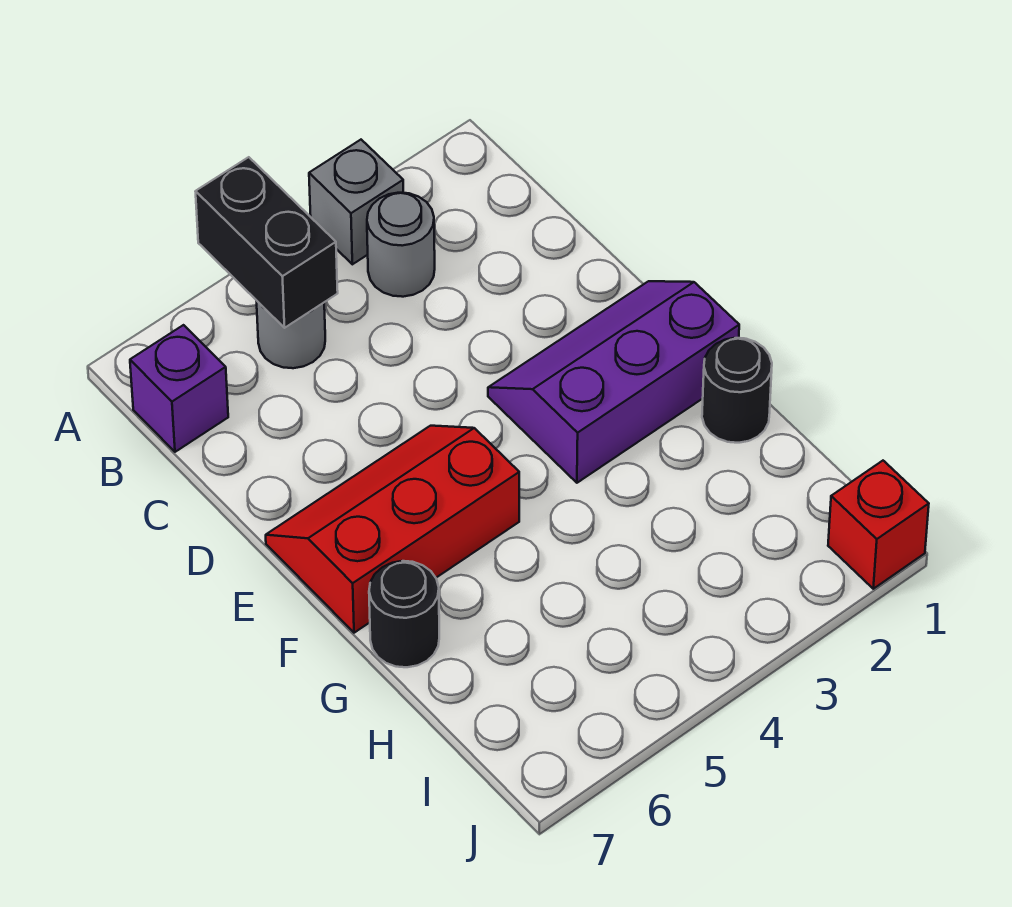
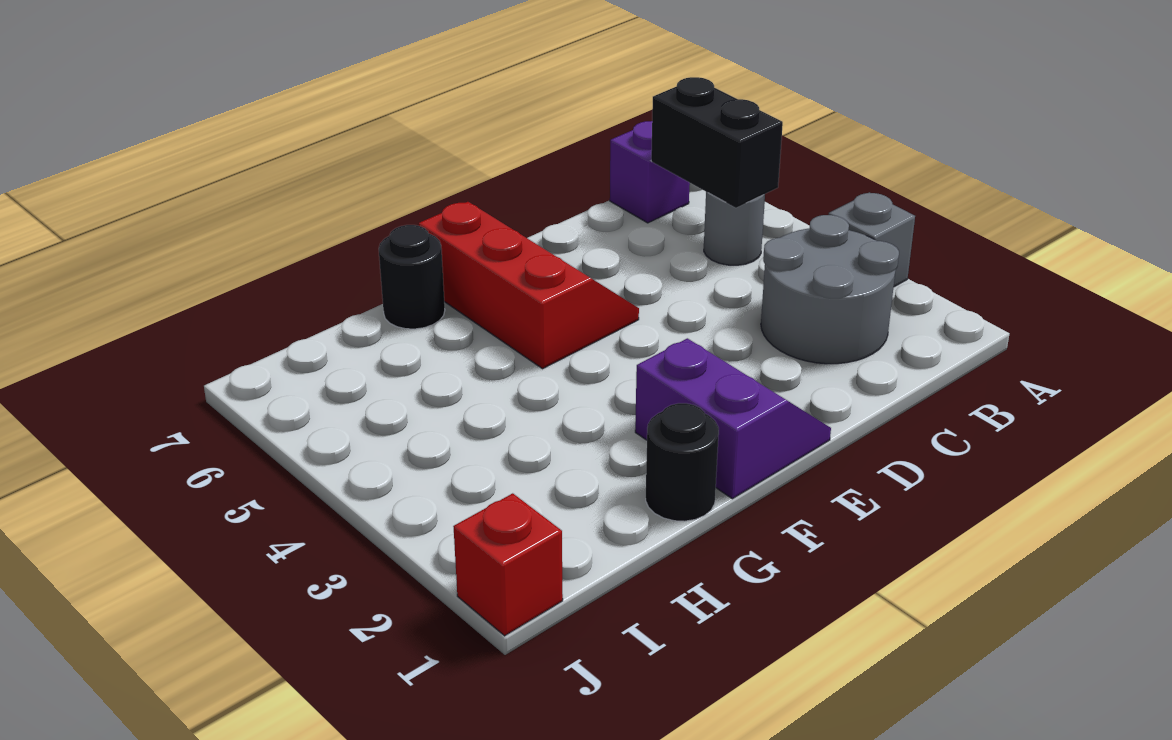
black brick A5:B5 level 2 -> black brick B5:B6 level 2
grey round brick B3 level 1 -> grey round brick B2:C3 level 1
purple slope E1:F3 level 1 top F -> purple slope E1:F2 level 1 top F

